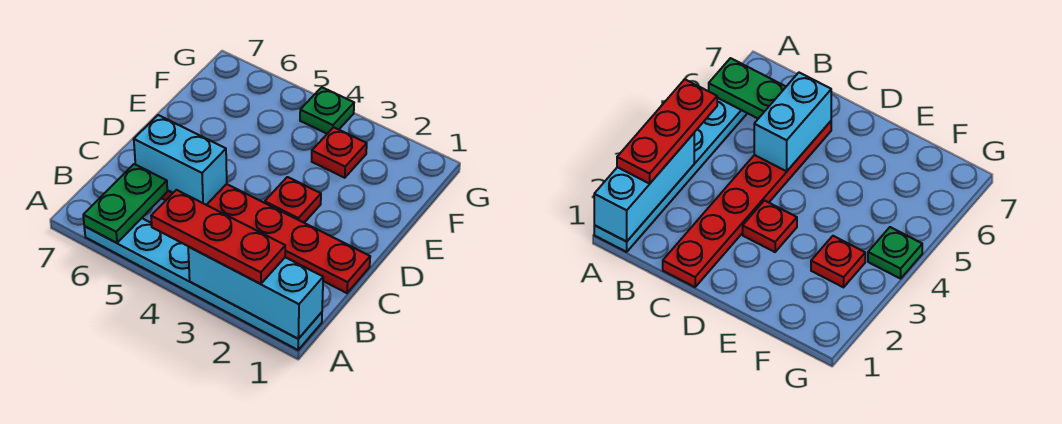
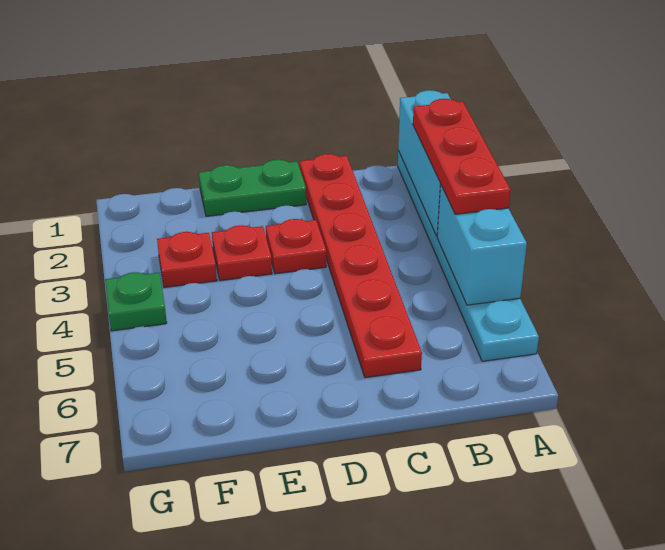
green plate A6:B6 level 2 -> green plate D1:E1 level 1
cyan brick C5:C6 level 2 -> cyan brick A4:A5 level 2
none -> red plate E3 level 1

